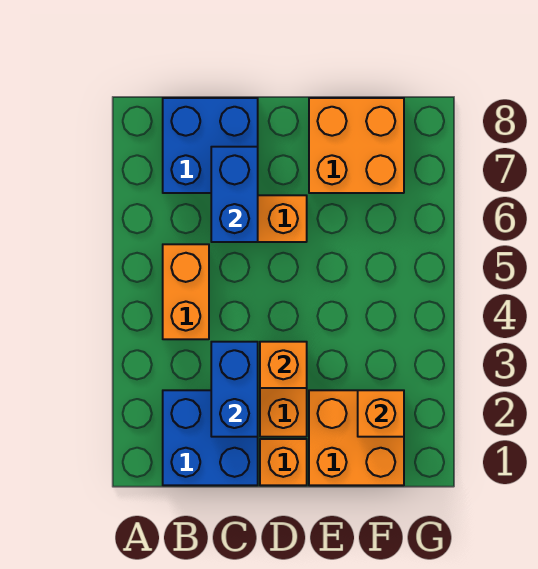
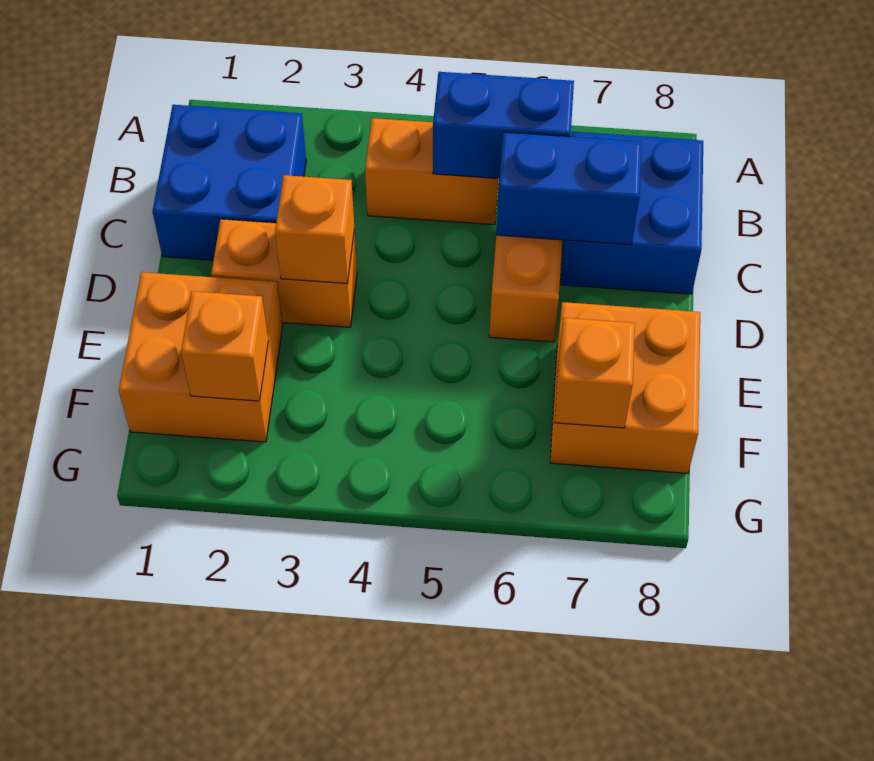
blue brick C2:C3 level 2 -> blue brick B5:B6 level 2
orange brick D1 level 1 -> orange brick F7 level 2

